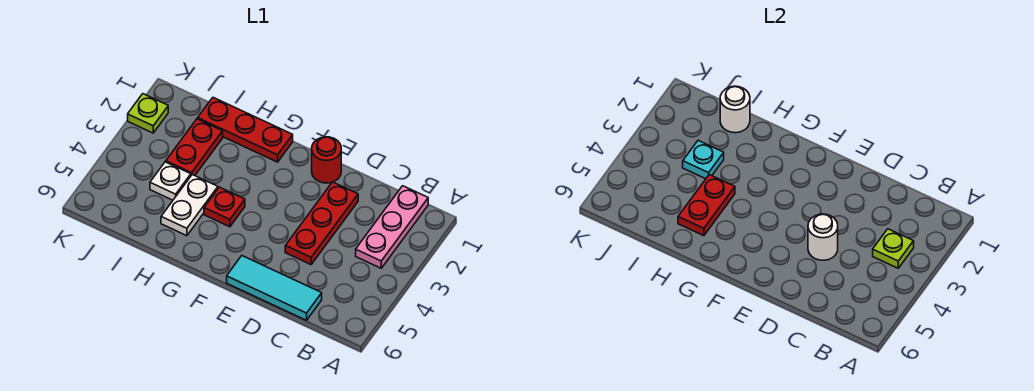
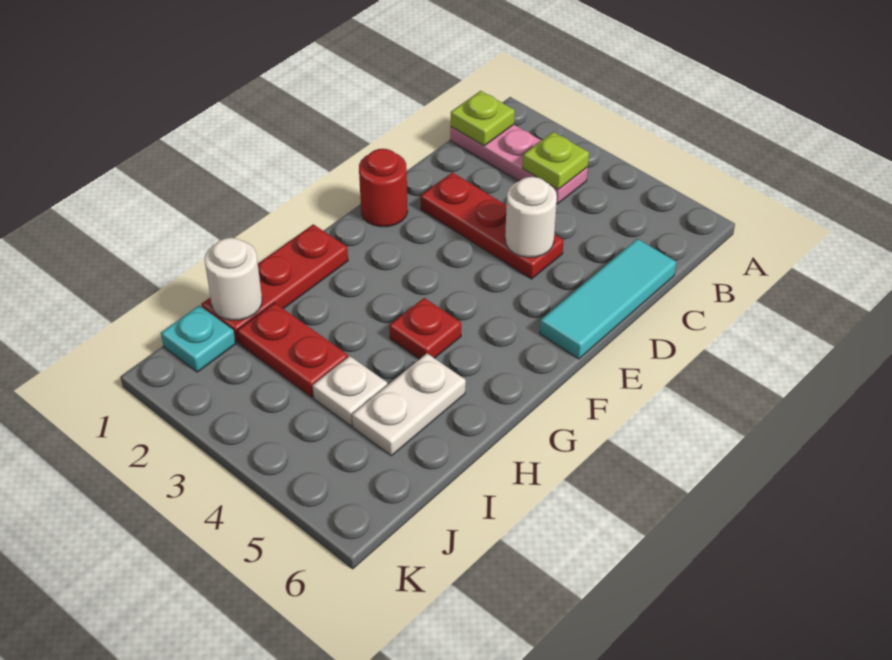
white plate H4:H5 level 1 -> white plate H5:I5 level 1
red plate H4:H5 level 2 -> none
cyan plate I3 level 2 -> cyan plate J1 level 1
lime plate K2 level 1 -> lime plate B1 level 2

